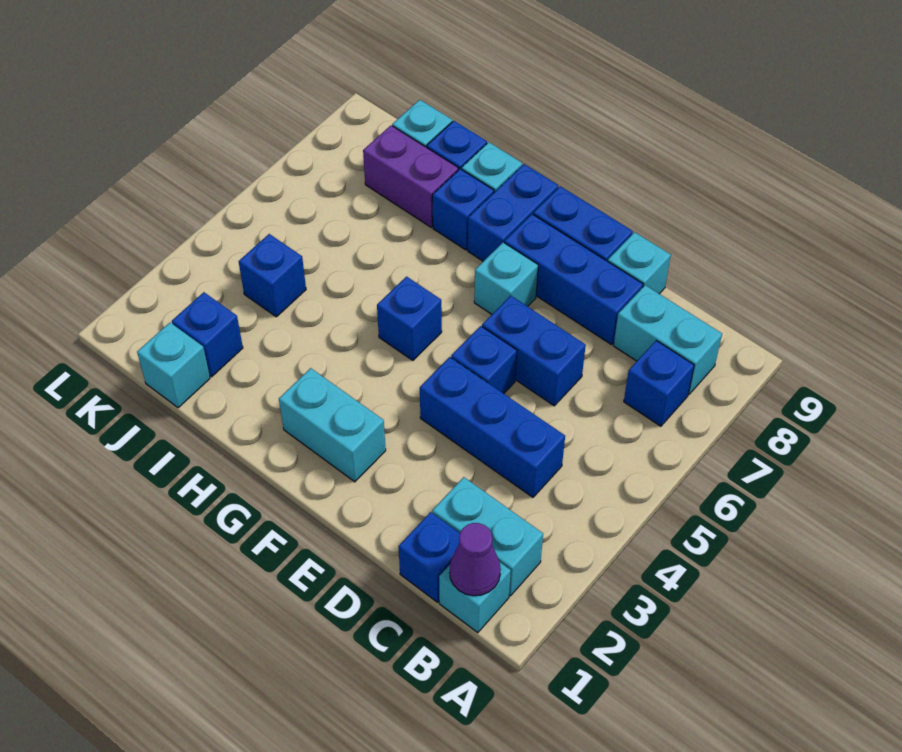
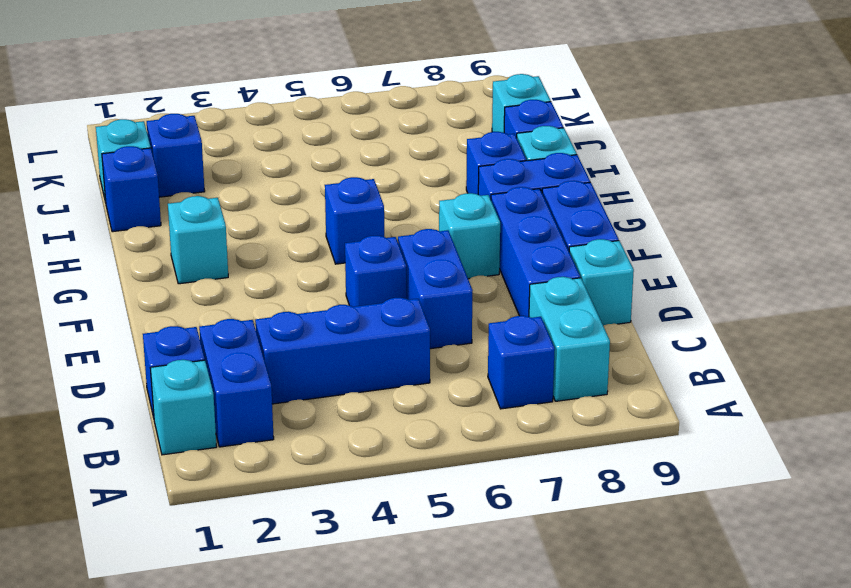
purple cone B1 level 2 -> none
cyan brick B2:C2 level 1 -> blue brick B2:C2 level 1
blue brick C4:E4 level 1 -> blue brick C3:C5 level 1
cyan brick F2:G2 level 1 -> cyan brick G2 level 1
purple brick I8:J8 level 1 -> none
blue brick J4 level 1 -> blue brick I1 level 1

